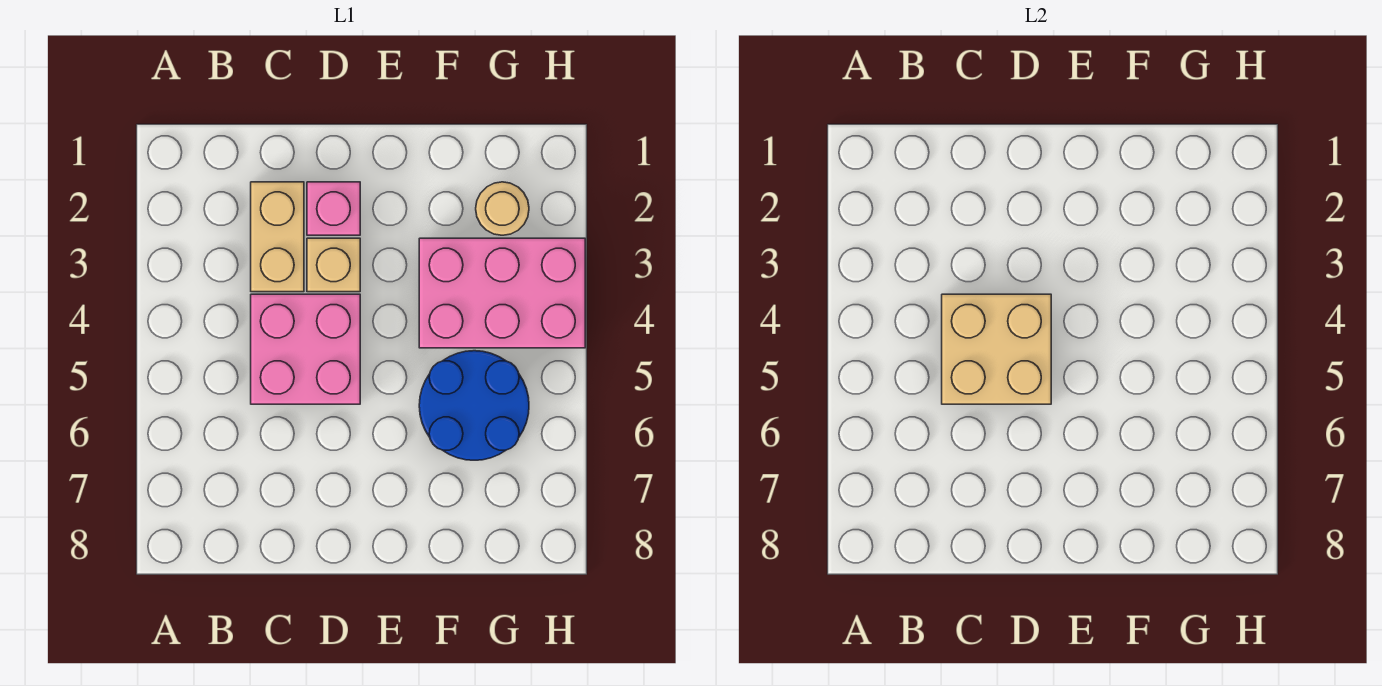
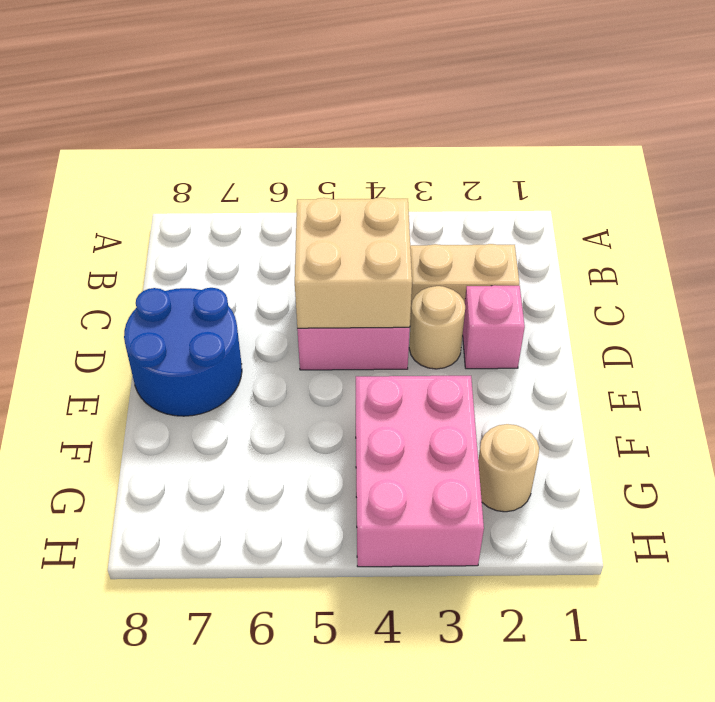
tan brick D3 level 1 -> tan round brick D3 level 1
blue round brick F5:G6 level 1 -> blue round brick D7:E8 level 1

